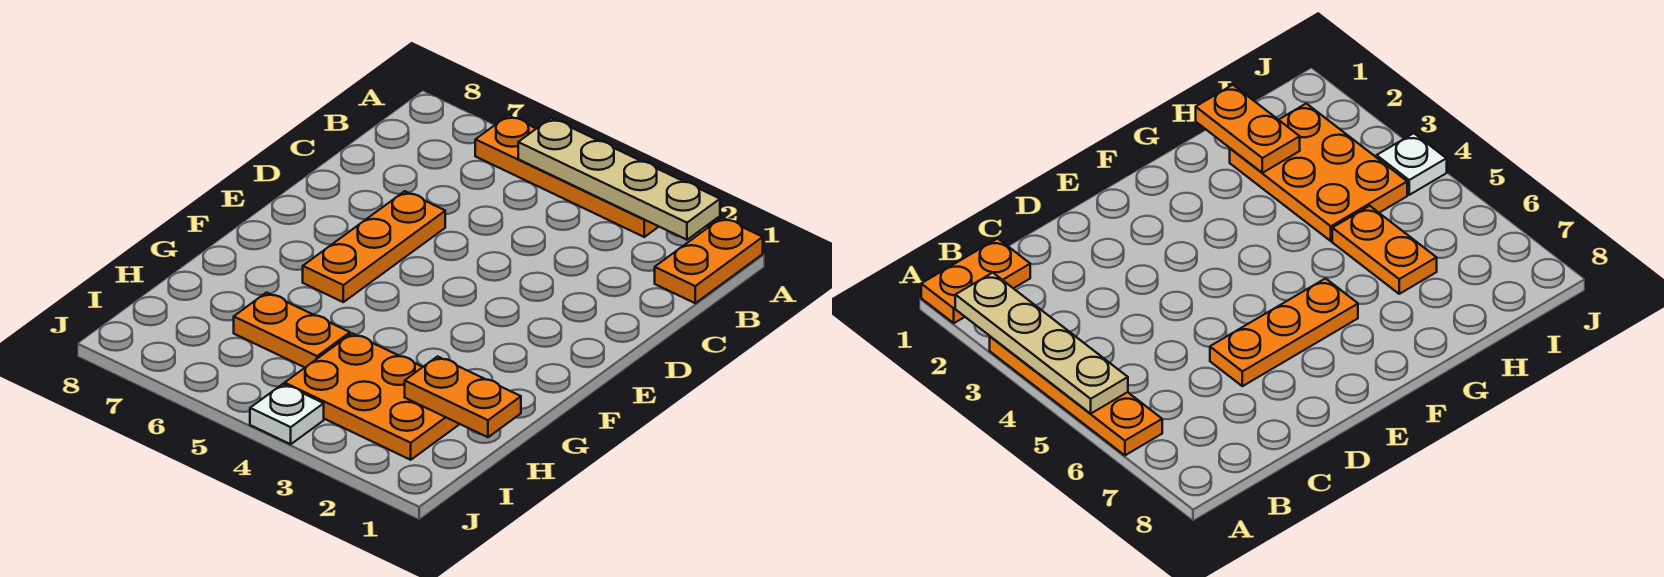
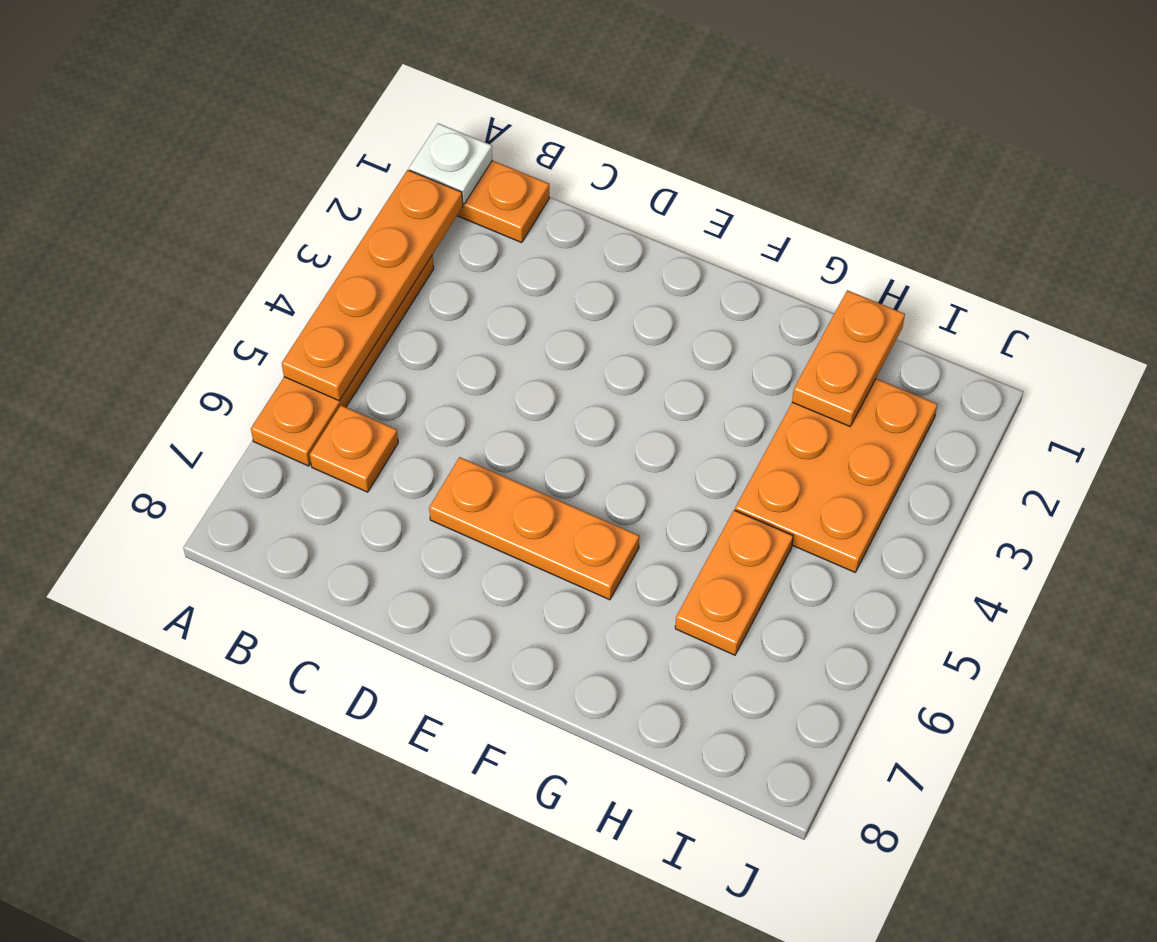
tan plate A2:A5 level 2 -> orange plate A2:A5 level 2
none -> orange plate B6 level 1
white plate J4 level 1 -> white plate A1 level 2

